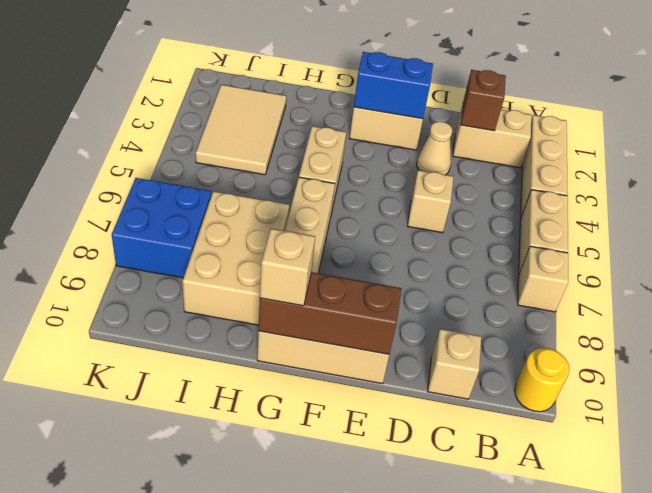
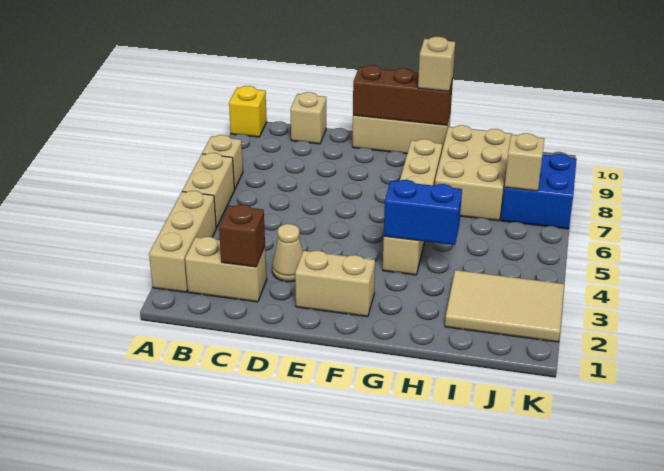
yellow round brick A10 level 1 -> yellow brick A10 level 1
tan brick D5 level 1 -> tan brick J7 level 2
blue brick E2:F2 level 2 -> blue brick G4:H4 level 2
tan tile I2:J4 level 1 -> tan tile I2:K3 level 1

